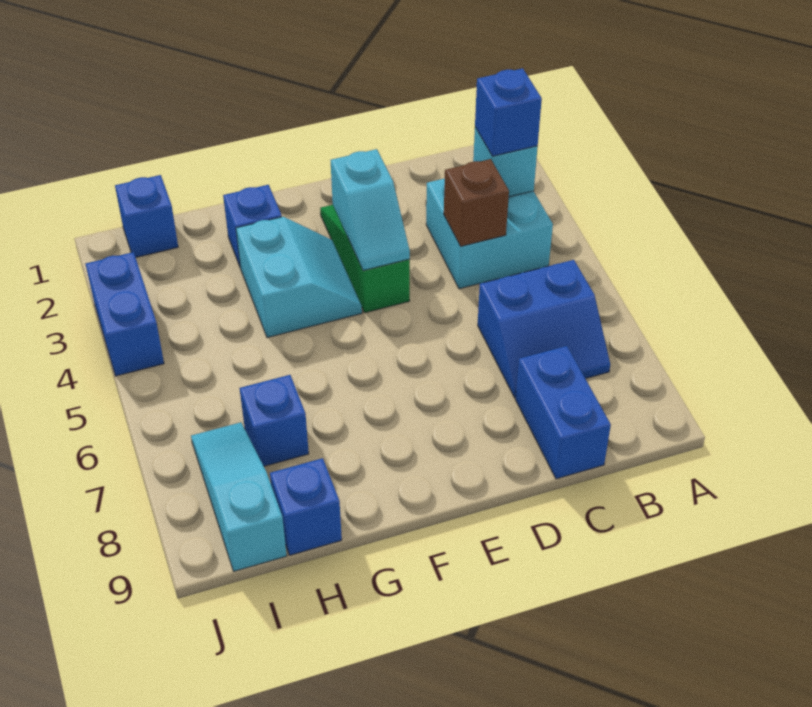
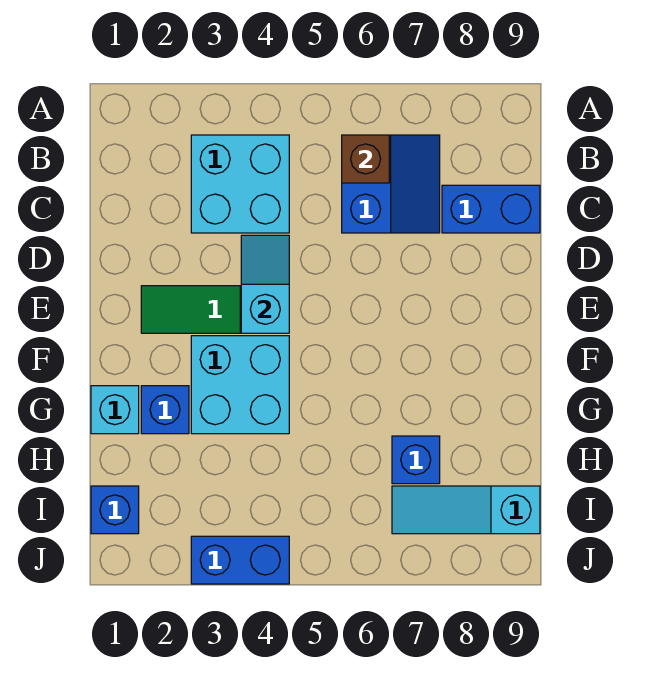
cyan brick B3 level 2 -> cyan brick G1 level 1
blue brick B3 level 3 -> none
brown brick C4 level 2 -> brown brick B6 level 2
cyan slope E3:E4 level 2 top 3 -> cyan slope D4:E4 level 2 top E
cyan slope F3:G4 level 1 top G -> cyan brick F3:G4 level 1
blue brick H9 level 1 -> none

